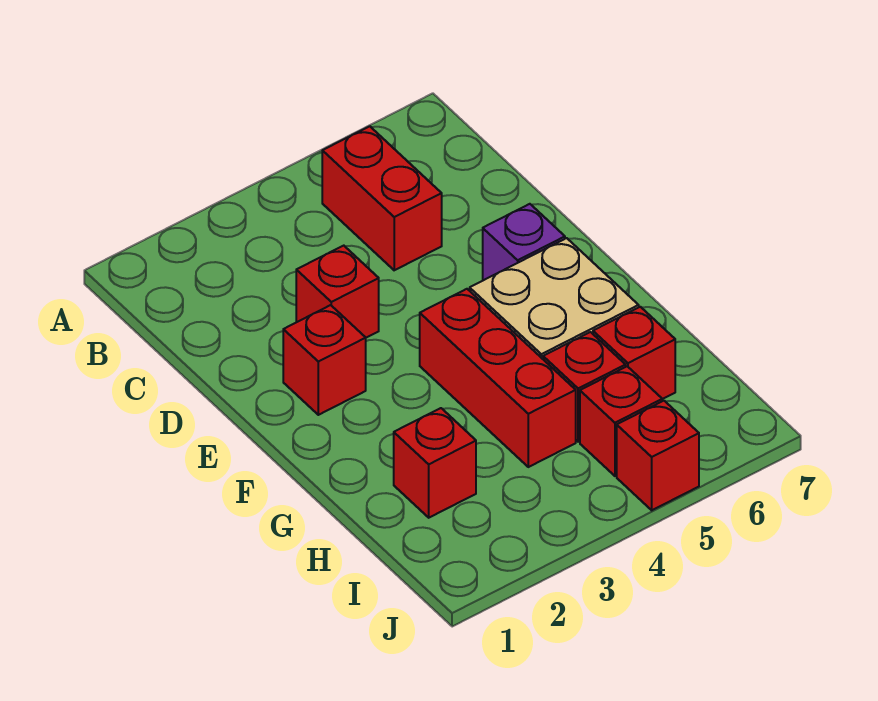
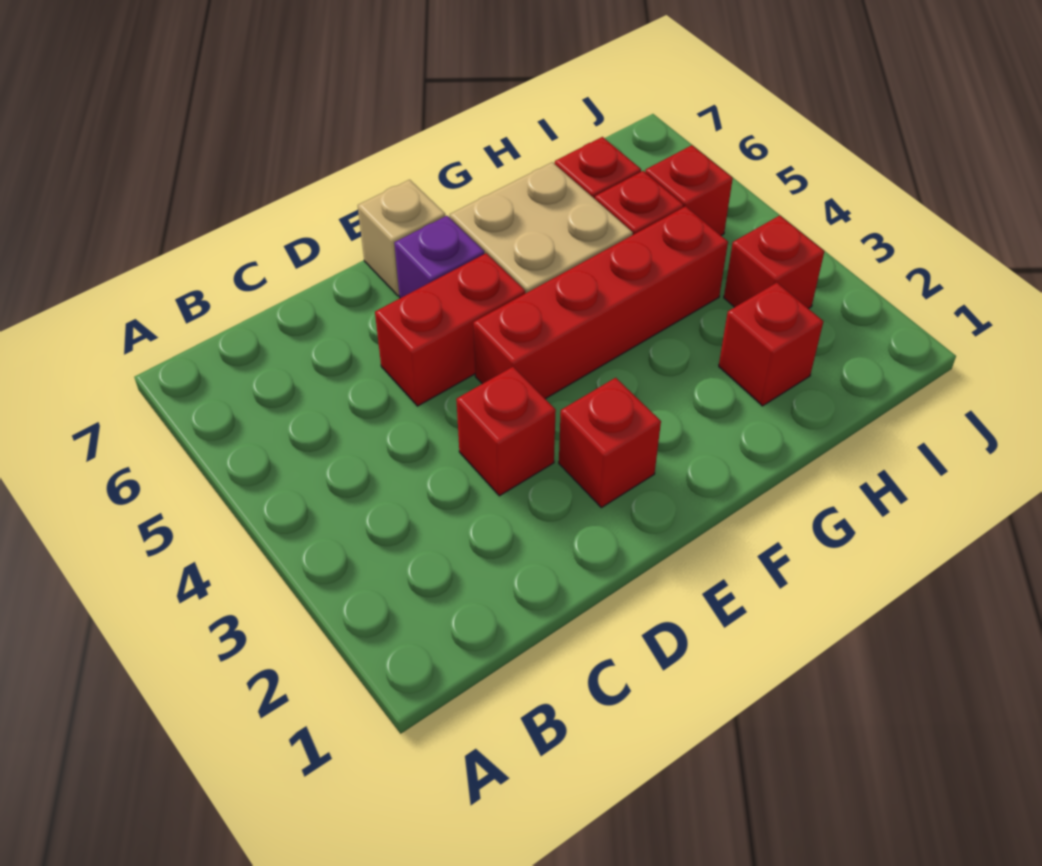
red brick B5:C5 level 1 -> red brick D5:E5 level 1
none -> tan brick E7 level 1
red brick F4:H4 level 1 -> red brick E4:H4 level 1
red brick J5 level 1 -> red brick I3 level 1

